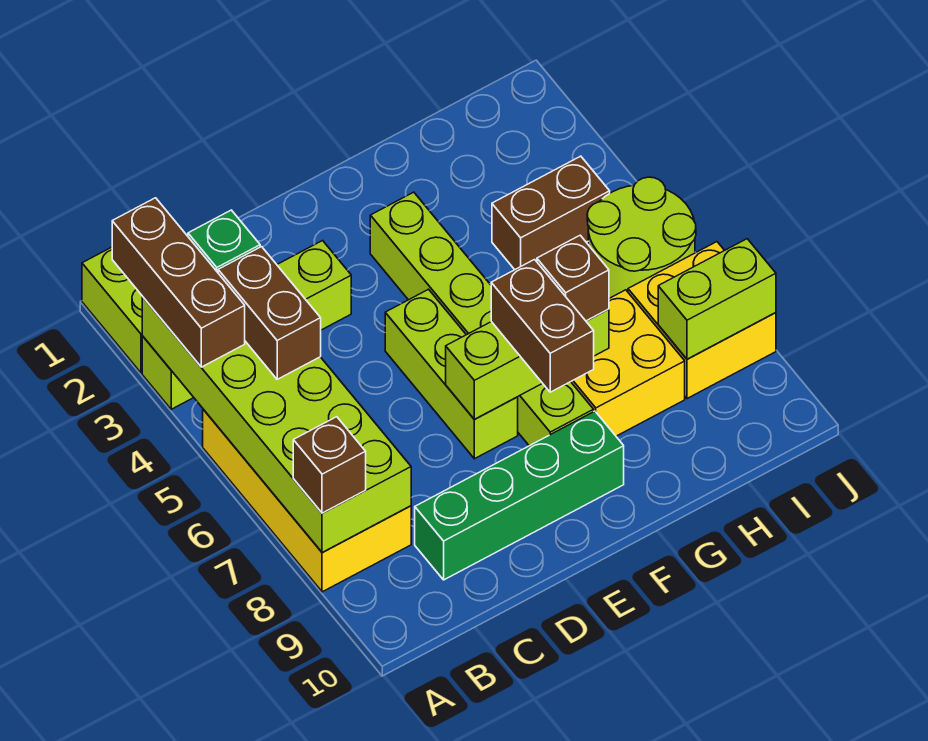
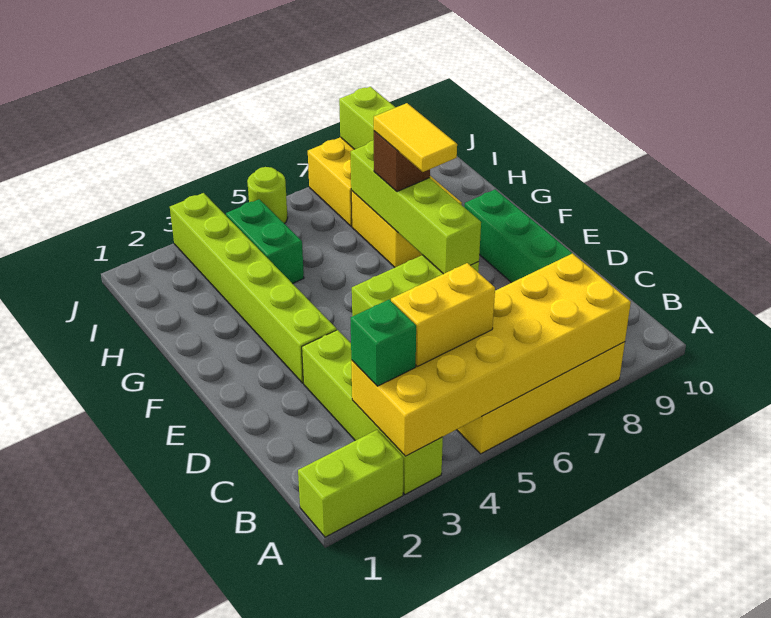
brown brick A2:A4 level 3 -> none
lime brick A3:B8 level 2 -> yellow brick A3:B8 level 2
brown brick A8 level 3 -> none
brown brick B4:B5 level 3 -> yellow brick B4:B5 level 3
lime brick E7:G7 level 2 -> lime brick E7:H7 level 2
lime brick F3:F8 level 1 -> lime brick E3:J3 level 1
brown brick F7:F8 level 3 -> none
none -> yellow tile F7:G7 level 4
brown brick H4:I4 level 1 -> green brick H4:I4 level 1
lime round brick I5:J6 level 1 -> lime round brick J5 level 1

